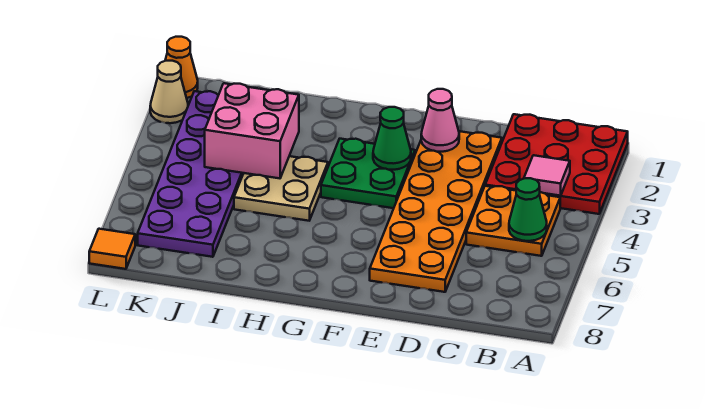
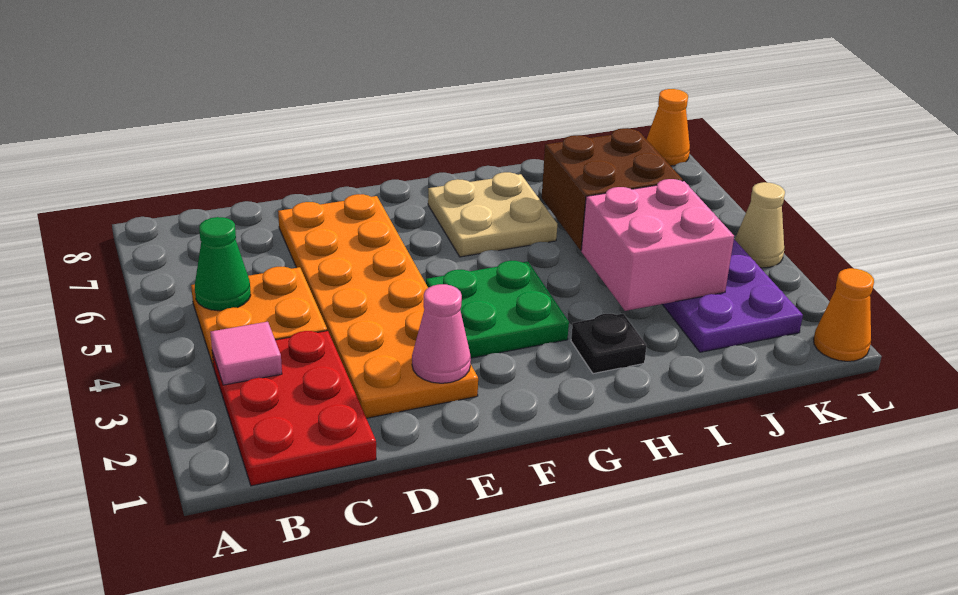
red plate A1:C3 level 1 -> red plate B1:C3 level 1
green cone F3 level 2 -> none
none -> black plate H2 level 1
tan plate H4:I5 level 1 -> tan plate G6:H7 level 1
none -> brown brick I5:J6 level 2
tan cone L2 level 1 -> tan cone L4 level 1
orange tile L8 level 1 -> orange cone L8 level 1

